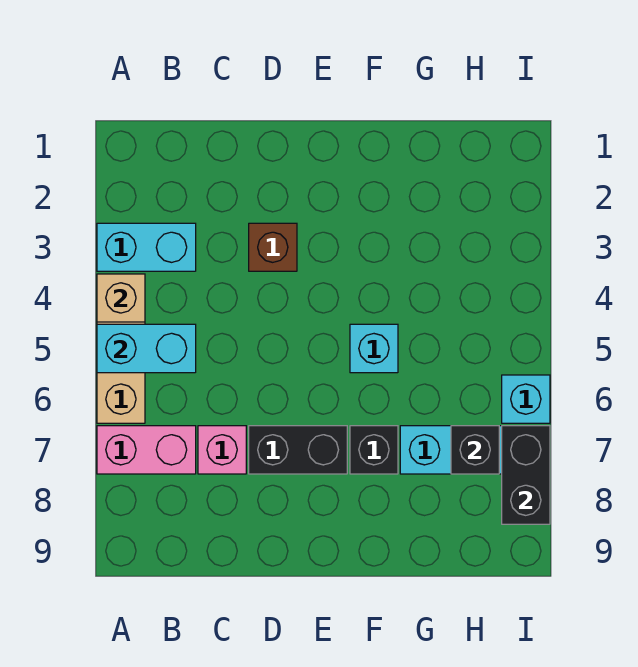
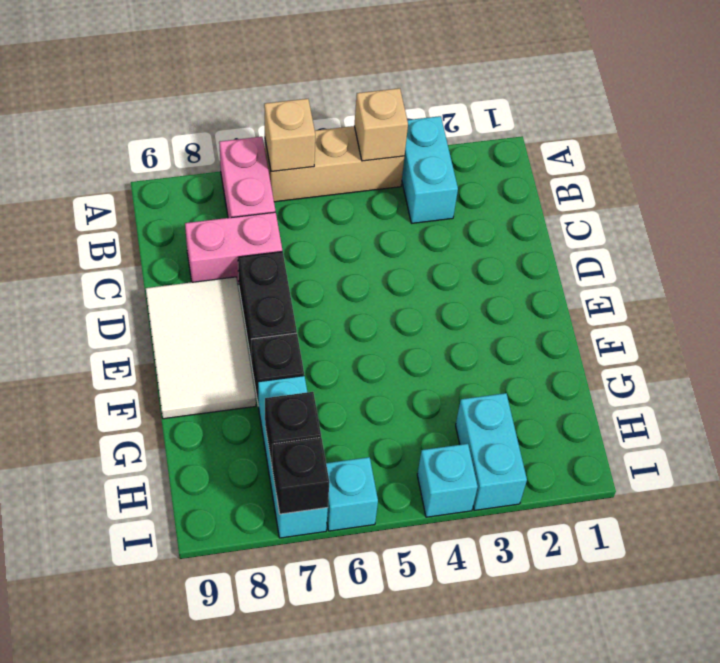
cyan brick A5:B5 level 2 -> cyan brick H3:I3 level 1
none -> tan brick A6 level 2
pink brick C7 level 1 -> pink brick C7:C8 level 1
brown brick D3 level 1 -> none
none -> white tile D8:F9 level 1
cyan brick F5 level 1 -> cyan brick I4 level 1
black brick I7:I8 level 2 -> black brick I7 level 2

